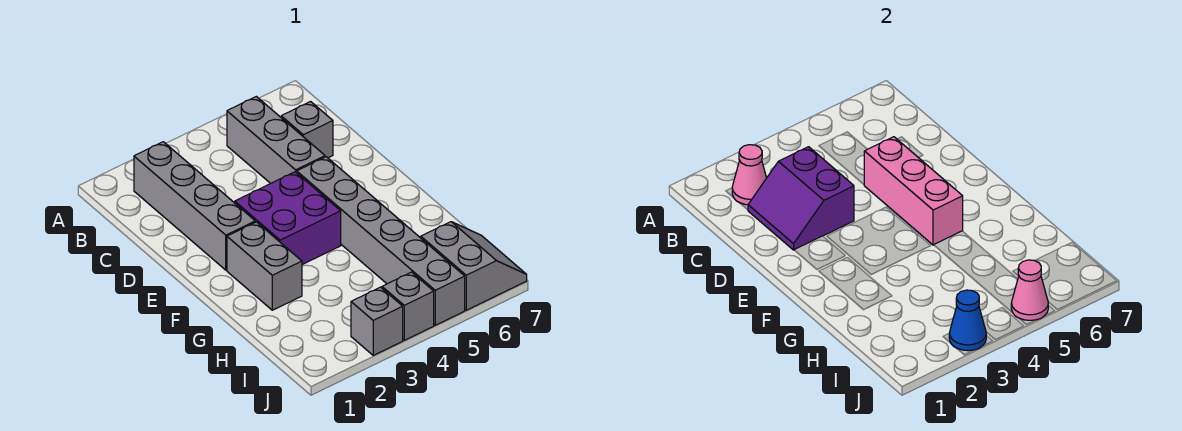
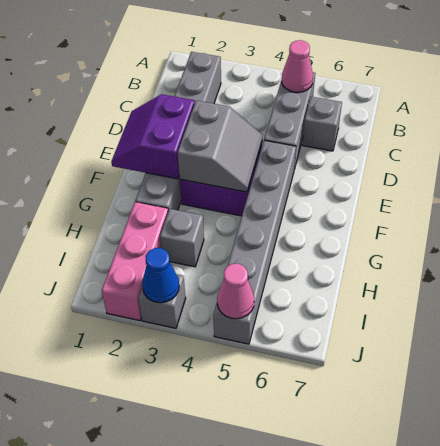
pink cone B2 level 2 -> pink cone B5 level 2
purple slope C2:D3 level 2 top 3 -> purple slope E1:F2 level 2 top 2
pink brick D5:F5 level 2 -> pink brick H2:J2 level 1
grey slope I6:J7 level 1 top 6 -> grey slope E3:F4 level 2 top 3
grey brick J4 level 1 -> grey brick H3 level 1

